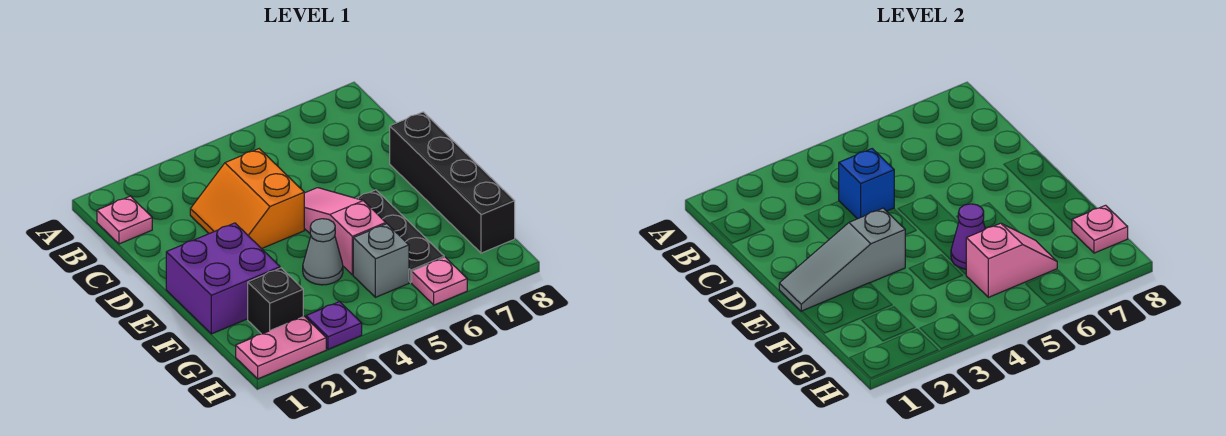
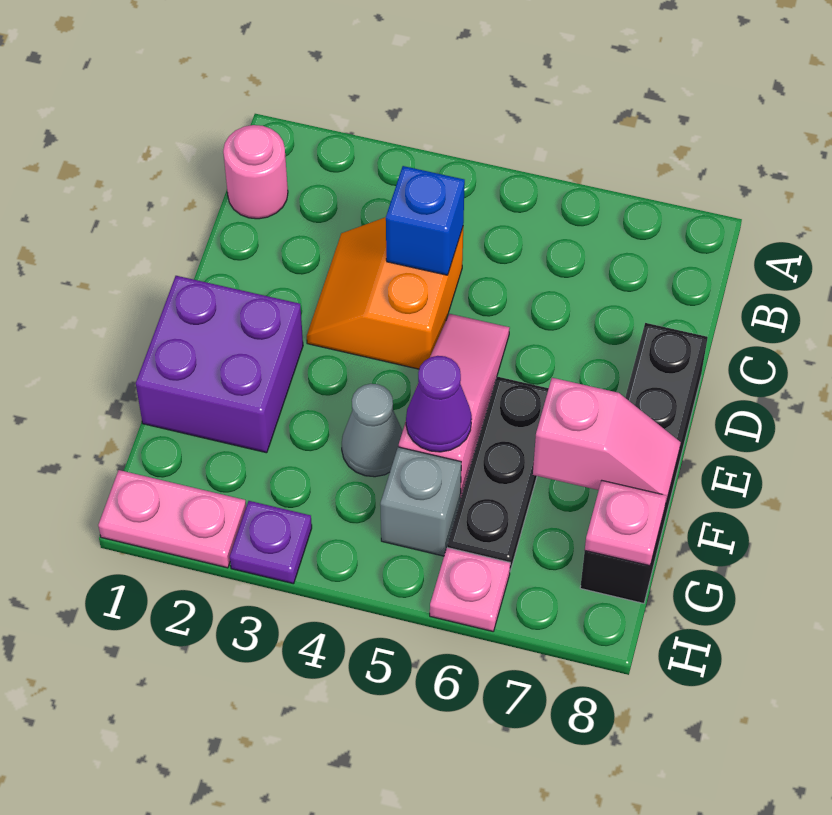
pink plate B1 level 1 -> pink round brick B1 level 1
grey slope E1:E3 level 2 top 3 -> none
black brick G2 level 1 -> none
pink slope G5:G6 level 2 top 5 -> pink slope F7:F8 level 2 top 7

